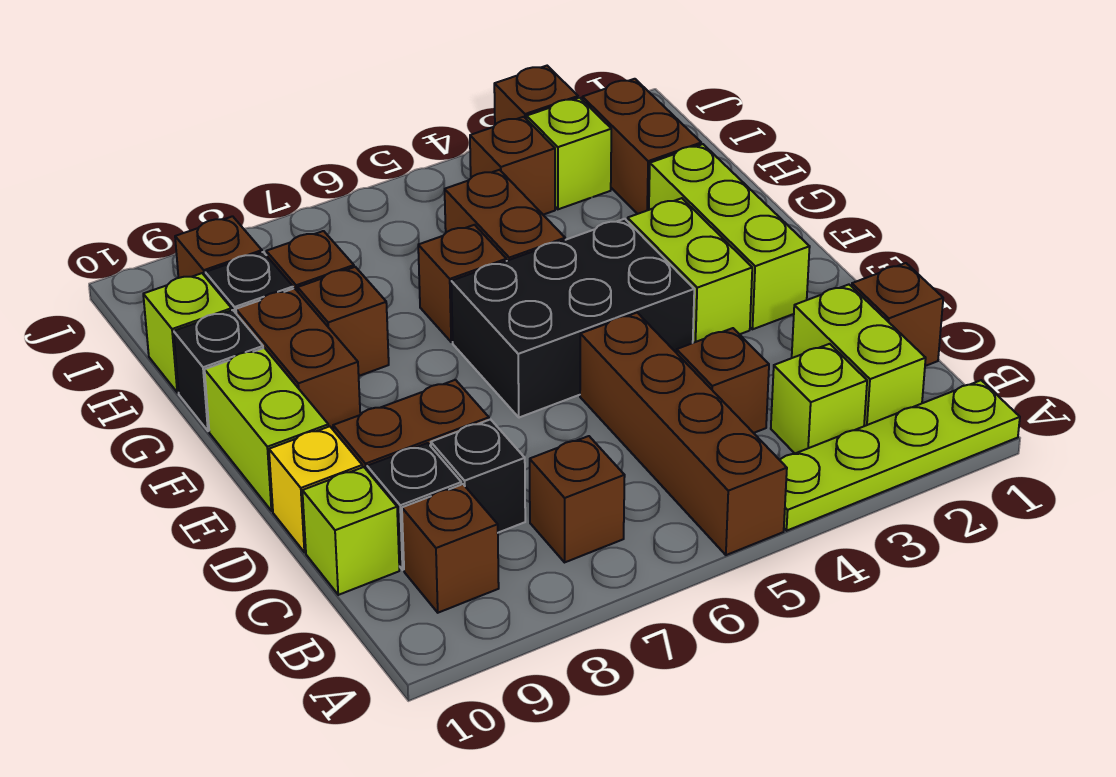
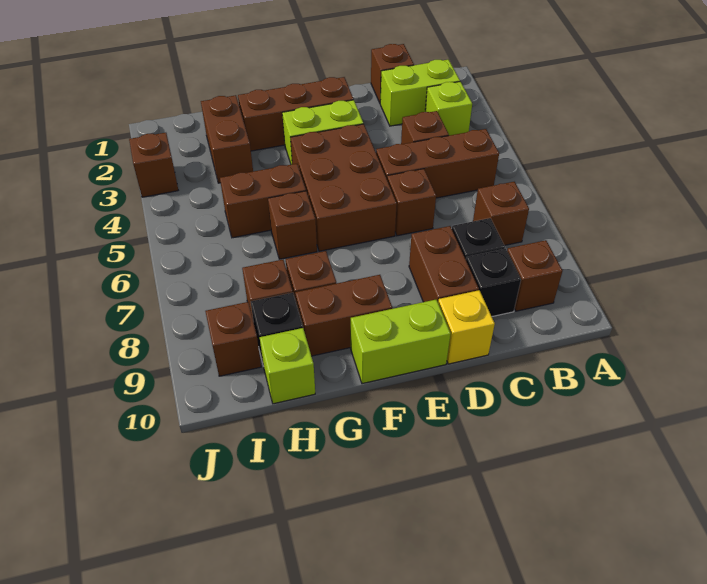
lime plate A1:A4 level 1 -> none
brown brick A5:D5 level 1 -> brown brick B5:D5 level 1
lime brick C10 level 1 -> none
lime brick E2:G2 level 1 -> brown brick E2:G2 level 1
black brick E4:F6 level 1 -> brown brick E4:F6 level 1
black brick G10 level 1 -> none
brown brick H2:I2 level 1 -> brown brick H2:H3 level 1
lime brick I3 level 1 -> none
brown brick I4 level 1 -> brown brick D6 level 1

